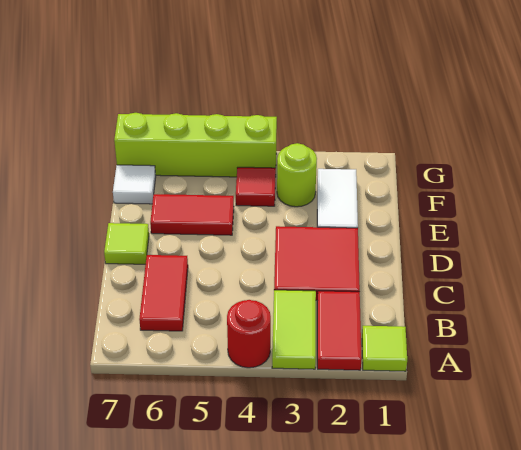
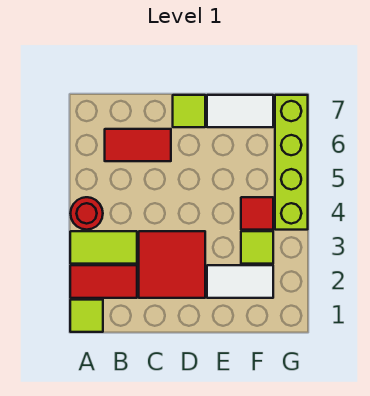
red tile E5:E6 level 1 -> none
lime round brick F3 level 1 -> lime tile F3 level 1
white tile F7 level 1 -> white tile E7:F7 level 1

